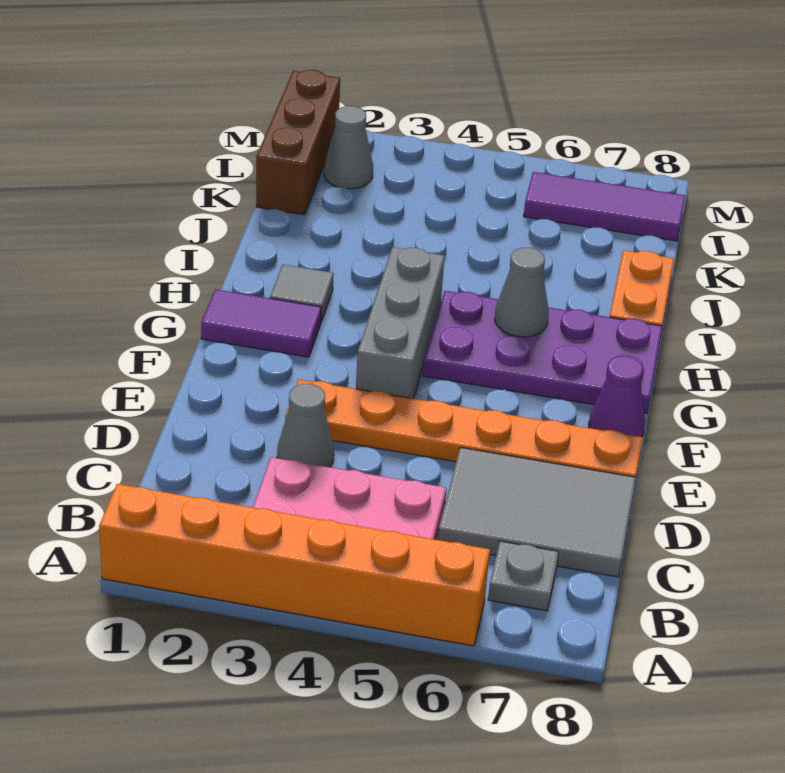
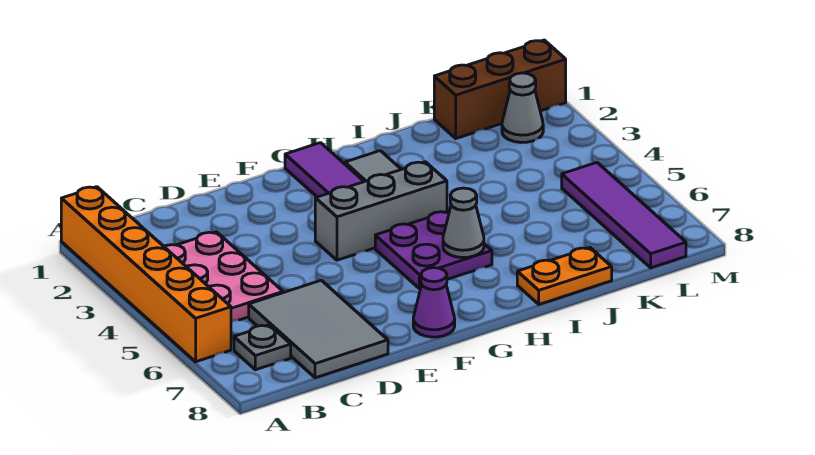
grey cone D3 level 1 -> none
orange plate E3:E8 level 1 -> none
purple plate G5:H8 level 1 -> purple plate G5:H6 level 1
purple tile L6:L8 level 1 -> purple tile L5:L8 level 1

